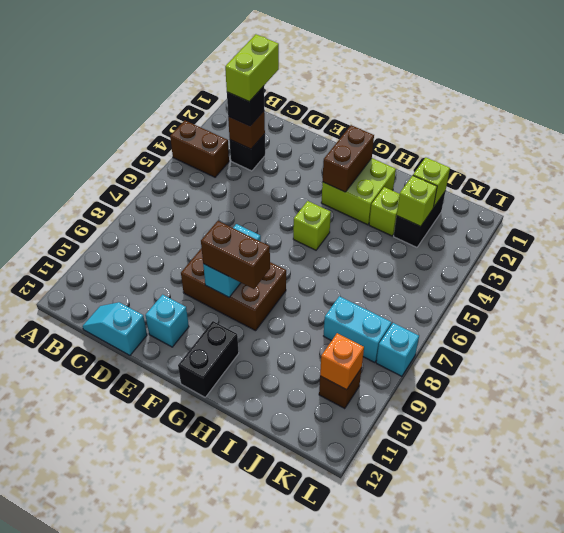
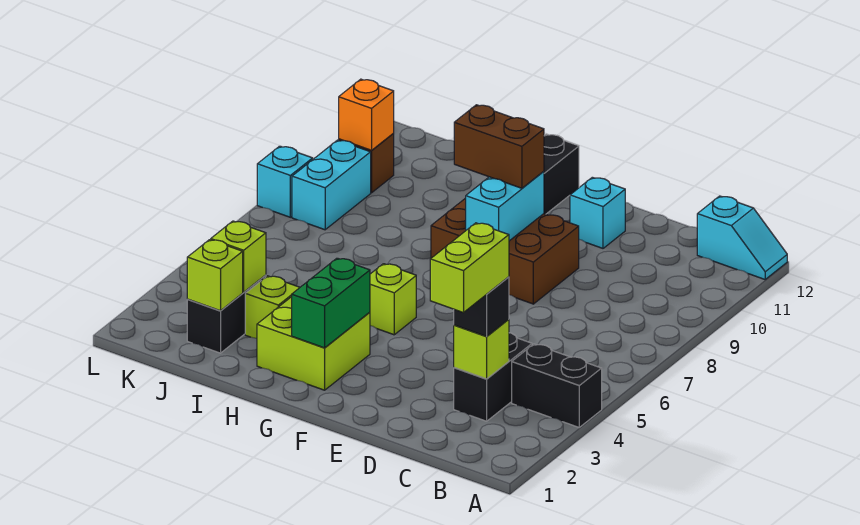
brown brick A4:B4 level 1 -> black brick A4:B4 level 1
black brick C3 level 1 -> black brick C3:C4 level 1
brown brick C3 level 2 -> lime brick C3 level 2
cyan slope C12:D12 level 1 top D -> cyan slope A12:B12 level 1 top B
brown brick G2:G3 level 2 -> green brick G2:G3 level 2
cyan brick J8:K8 level 1 -> cyan brick K8:K9 level 1

